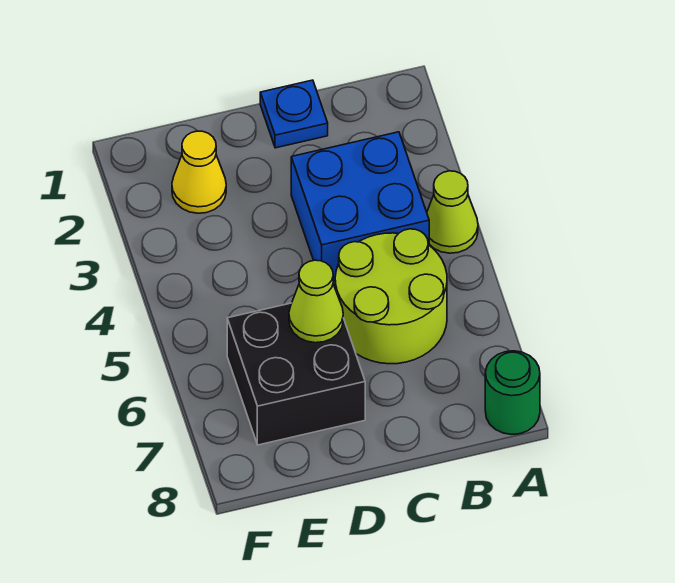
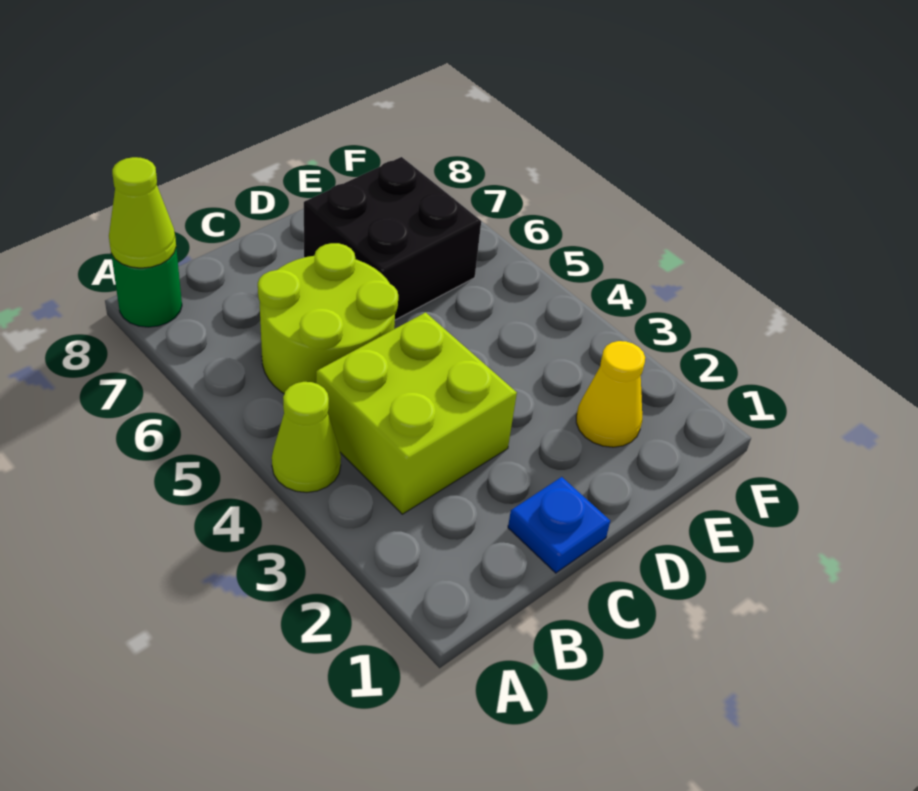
blue brick B3:C4 level 1 -> lime brick B3:C4 level 1
lime cone D6 level 2 -> lime cone A8 level 2

